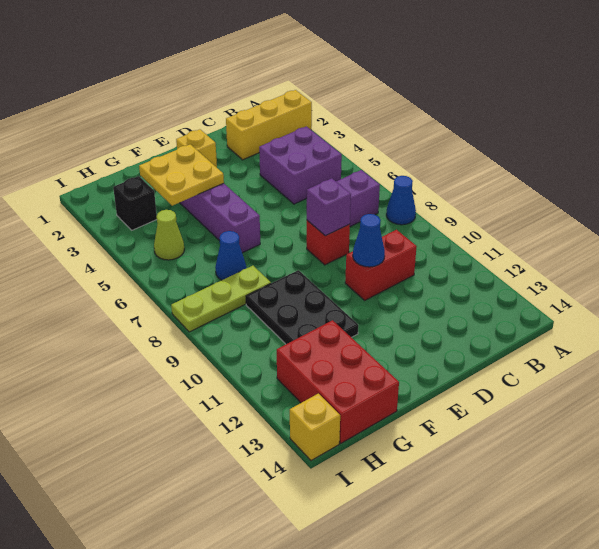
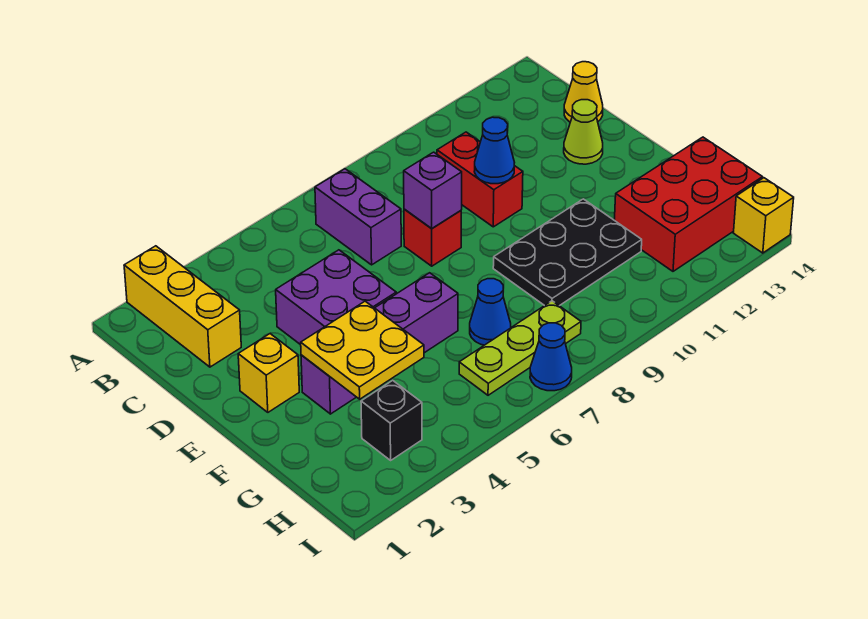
blue cone A8 level 1 -> blue cone I7 level 1
purple brick B4:C5 level 1 -> purple brick D4:E5 level 1
none -> yellow cone C14 level 1
lime plate G8:I8 level 1 -> lime plate H6:H8 level 1
lime cone H5 level 1 -> lime cone D13 level 1

